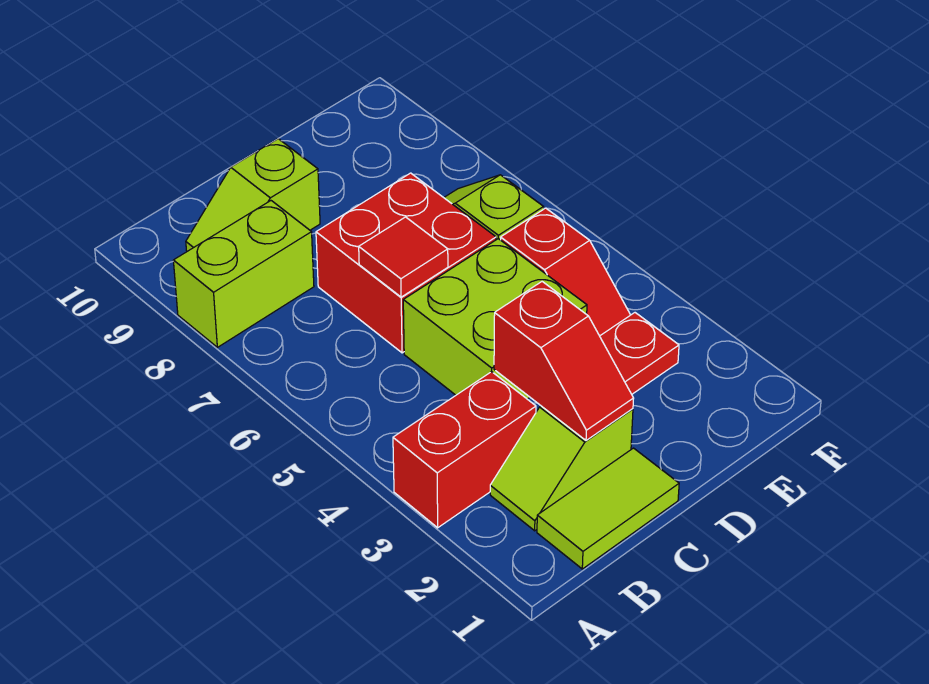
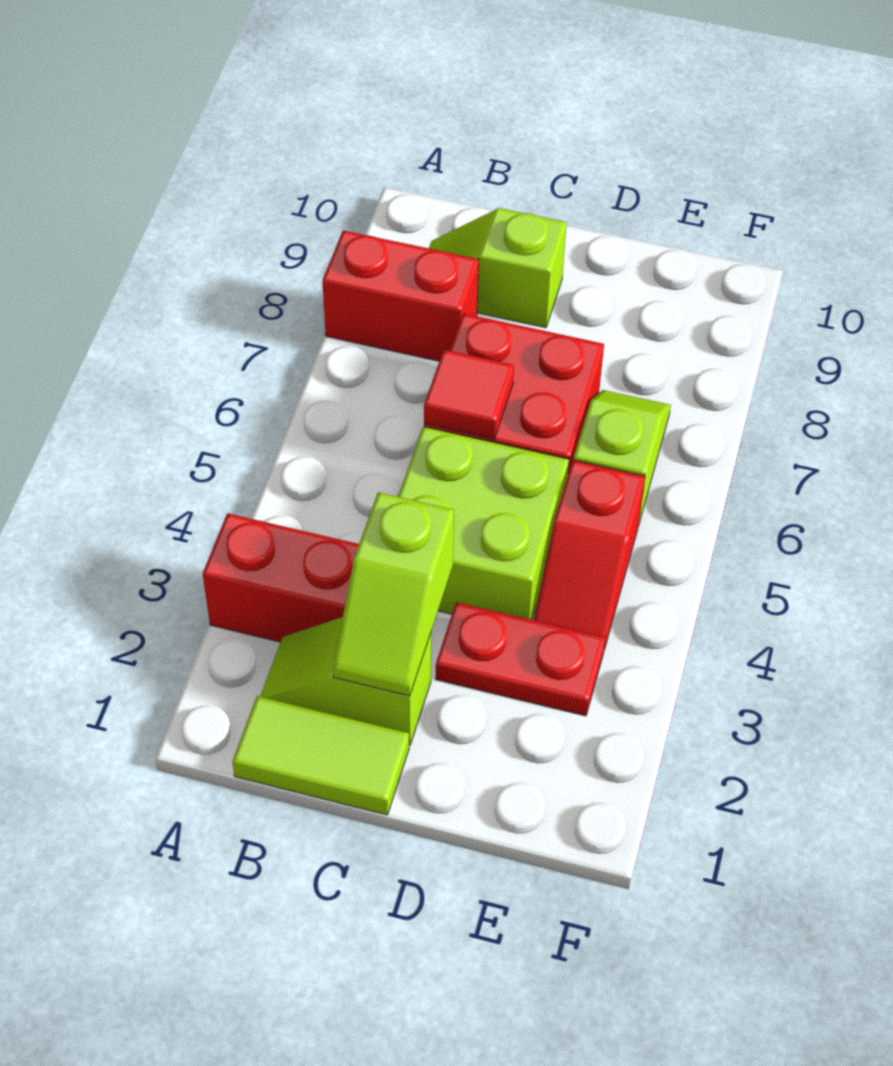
lime brick A8:B8 level 1 -> red brick A8:B8 level 1
red slope C2:C3 level 2 top 3 -> lime slope C2:C3 level 2 top 3

